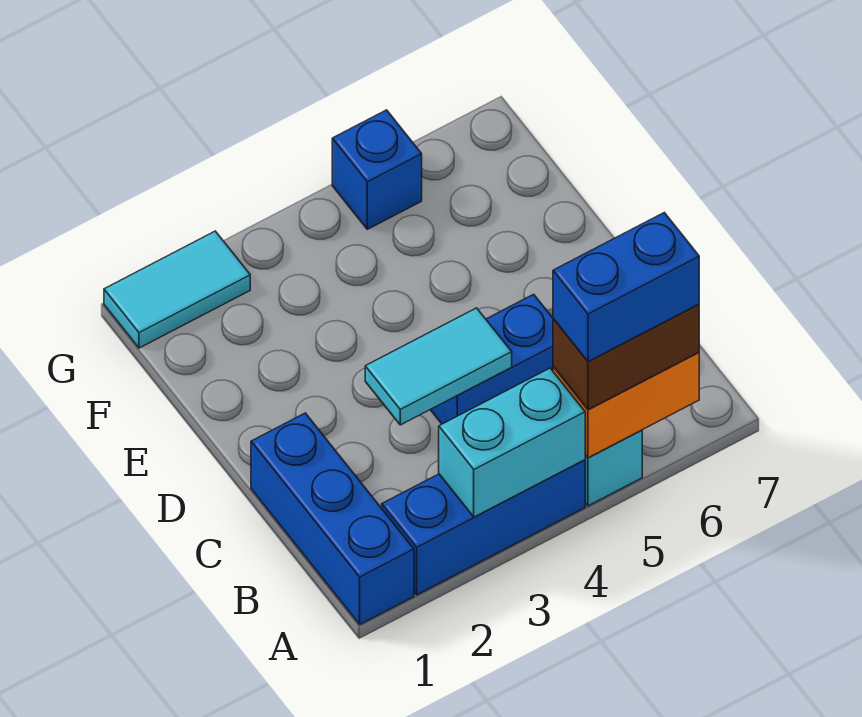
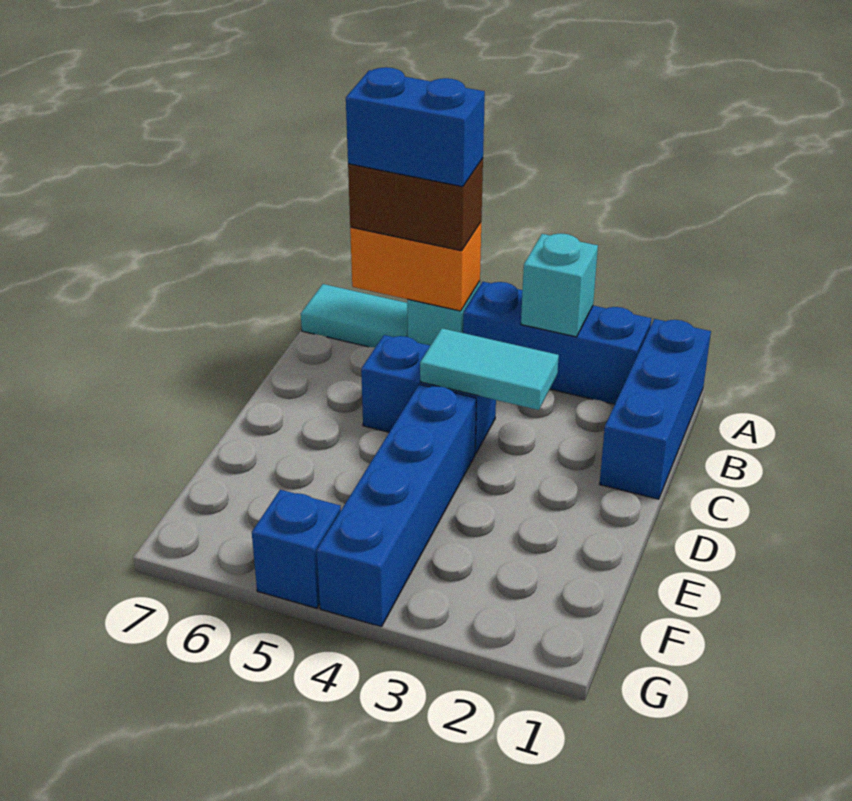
cyan brick A3:A4 level 2 -> cyan brick A3 level 2
none -> blue brick D4:G4 level 1
cyan tile G1:G2 level 1 -> cyan tile A6:A7 level 1

